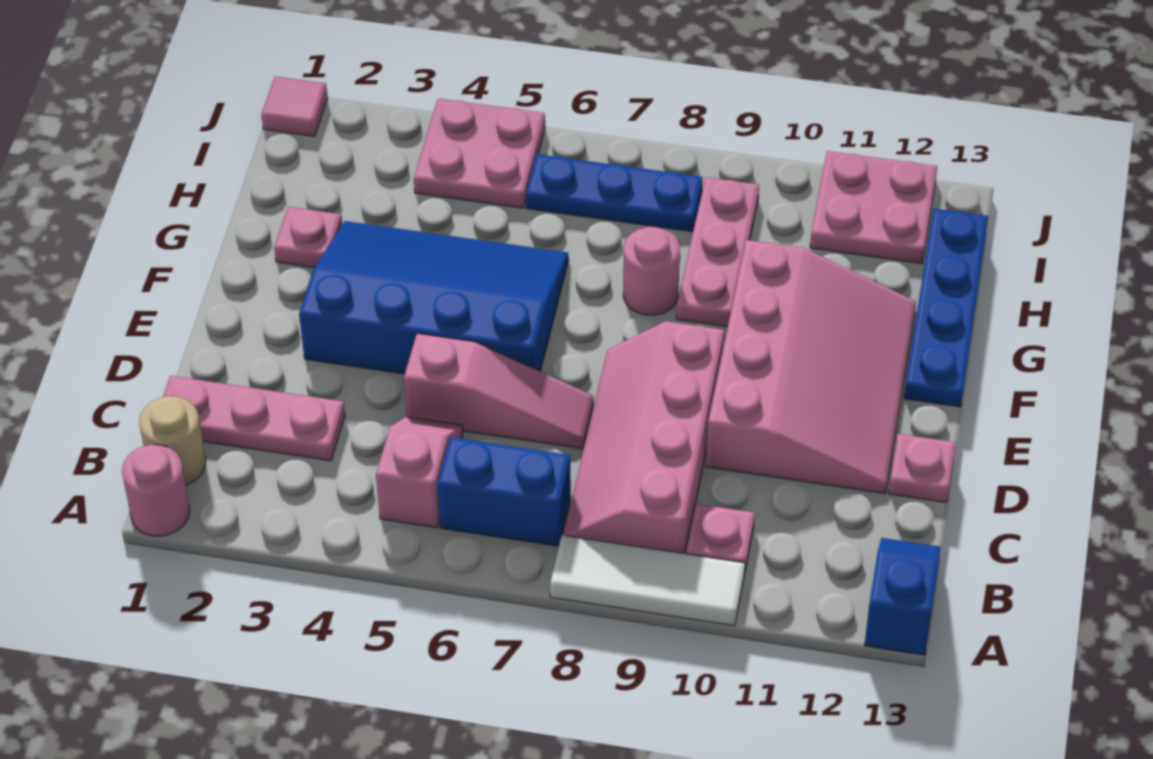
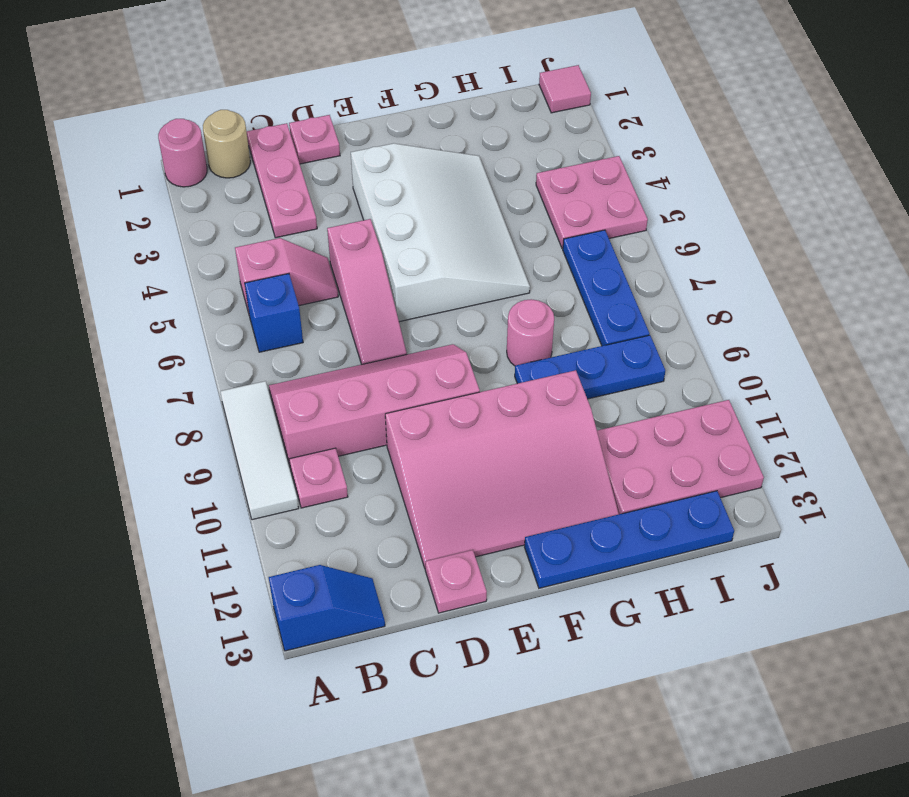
blue brick B6:B7 level 1 -> blue brick B6 level 1
blue slope E3:G6 level 1 top E -> white slope E3:G6 level 1 top E
pink plate G2 level 1 -> pink plate D1 level 1
pink plate G9:I9 level 1 -> blue plate G9:I9 level 1
pink plate I11:J12 level 1 -> pink plate H11:J12 level 1

